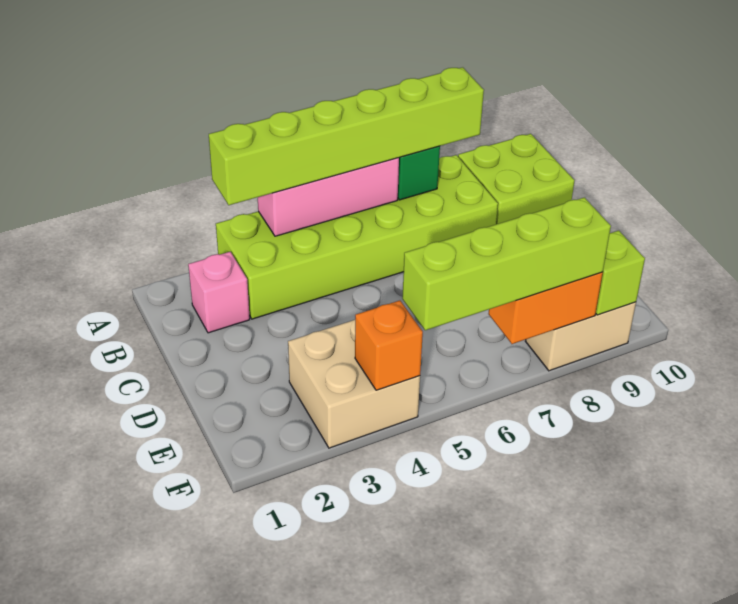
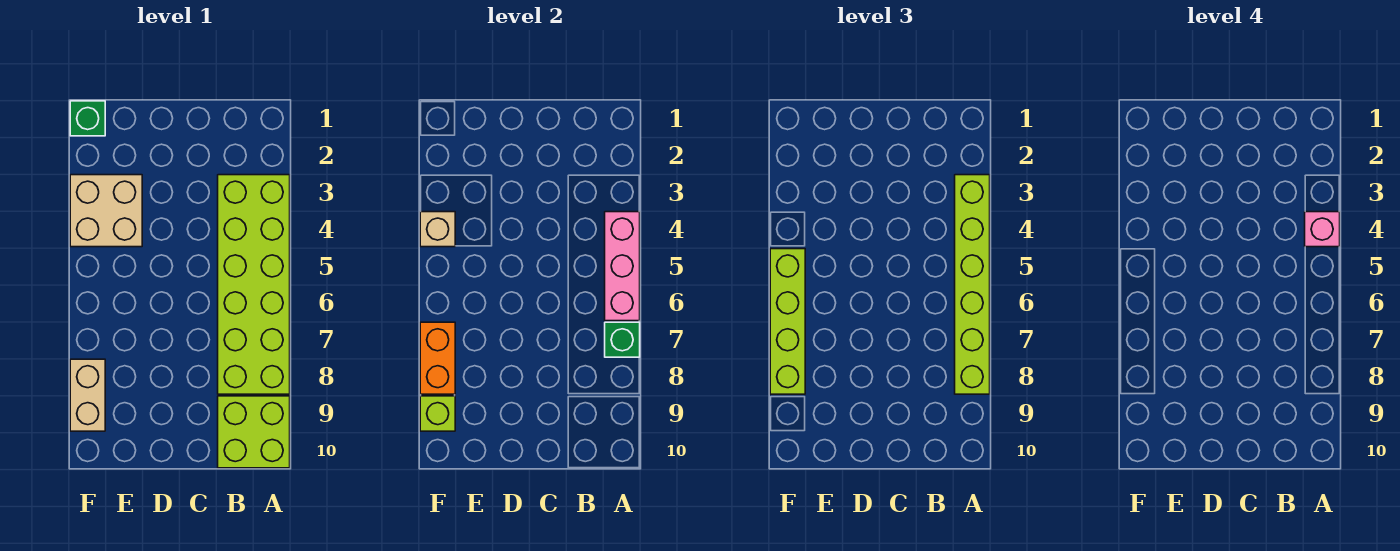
pink brick B2 level 1 -> pink brick A4 level 4
none -> green brick F1 level 1
orange brick F4 level 2 -> tan brick F4 level 2

